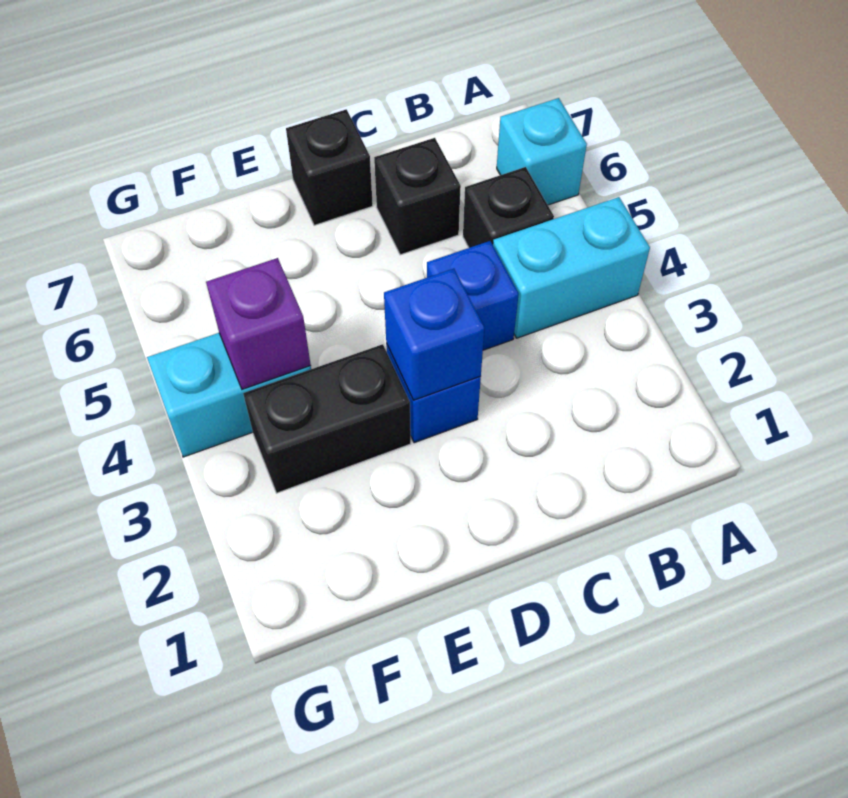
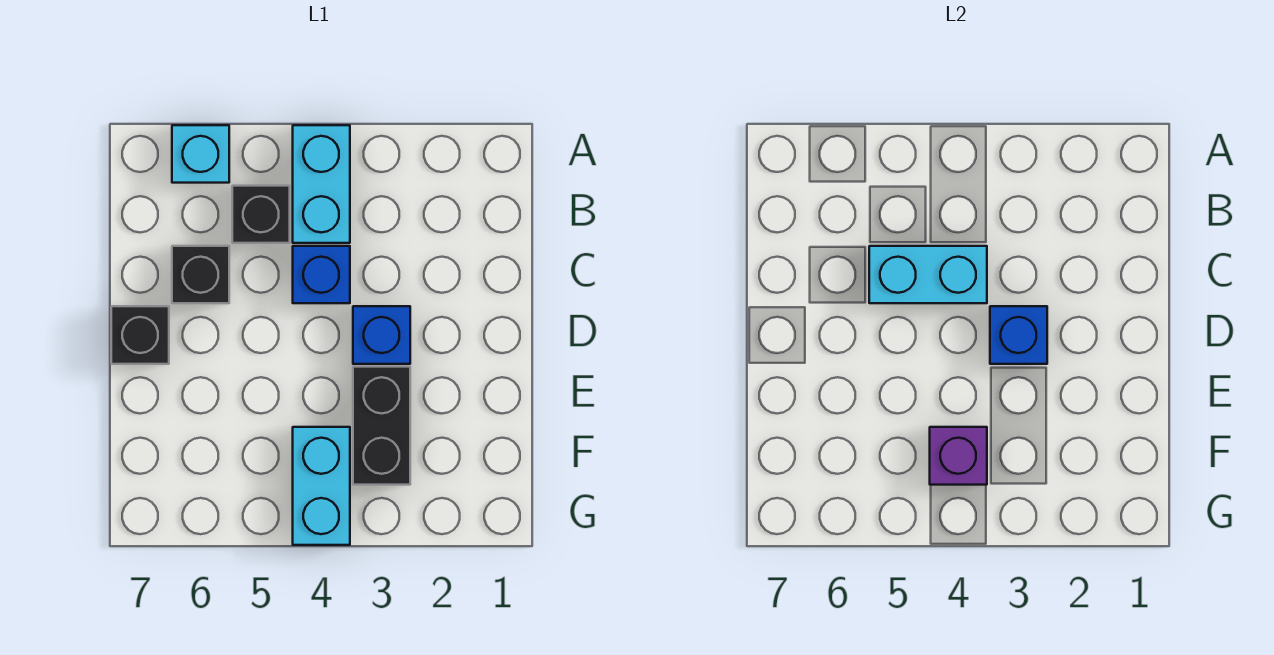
none -> cyan brick C4:C5 level 2

